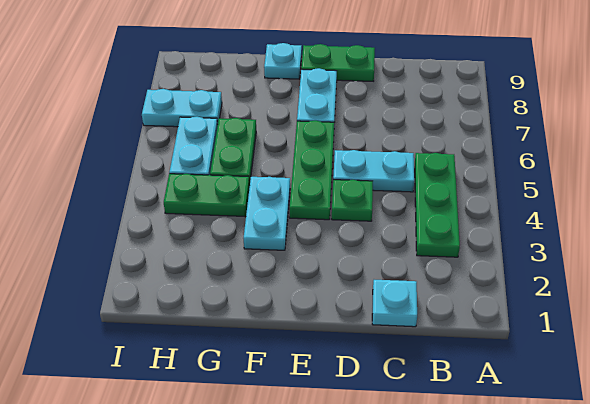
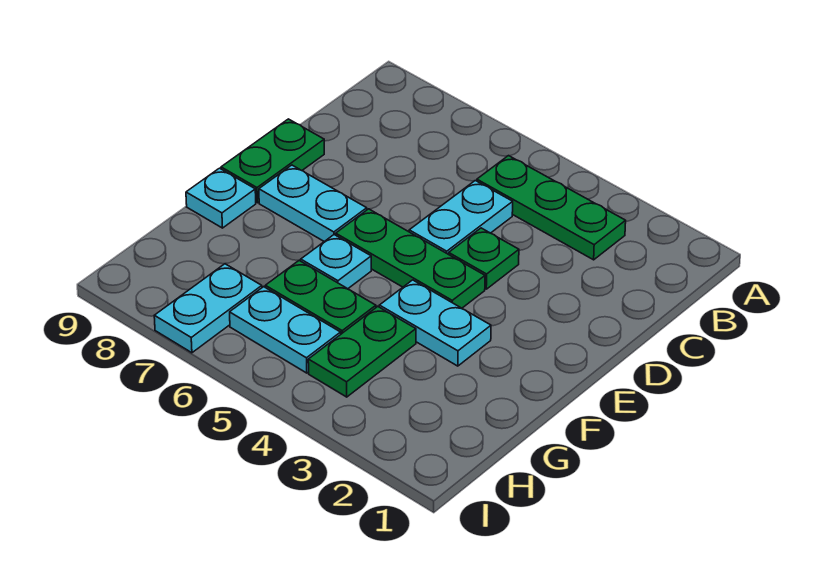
cyan plate C1 level 1 -> cyan plate F6 level 1

